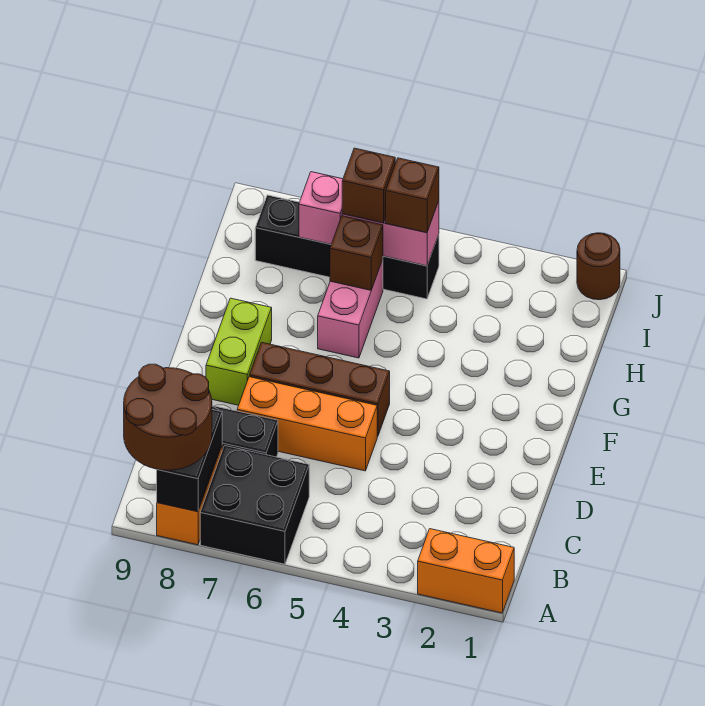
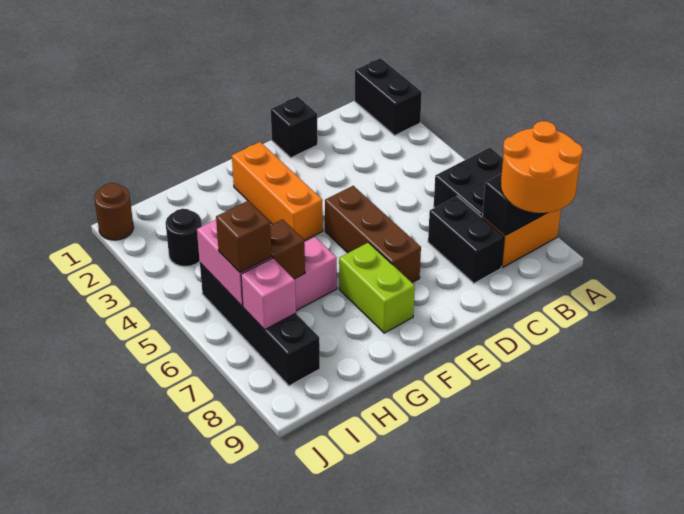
orange brick A1:A2 level 1 -> black brick A1:A2 level 1
brown round brick A8:B9 level 3 -> orange round brick A8:B9 level 3
none -> black brick D1 level 1
orange brick D5:D7 level 1 -> orange brick F2:F4 level 1
lime brick E8:F8 level 1 -> lime brick F7:F8 level 1
none -> black round brick I3 level 1
brown brick I5 level 3 -> none

